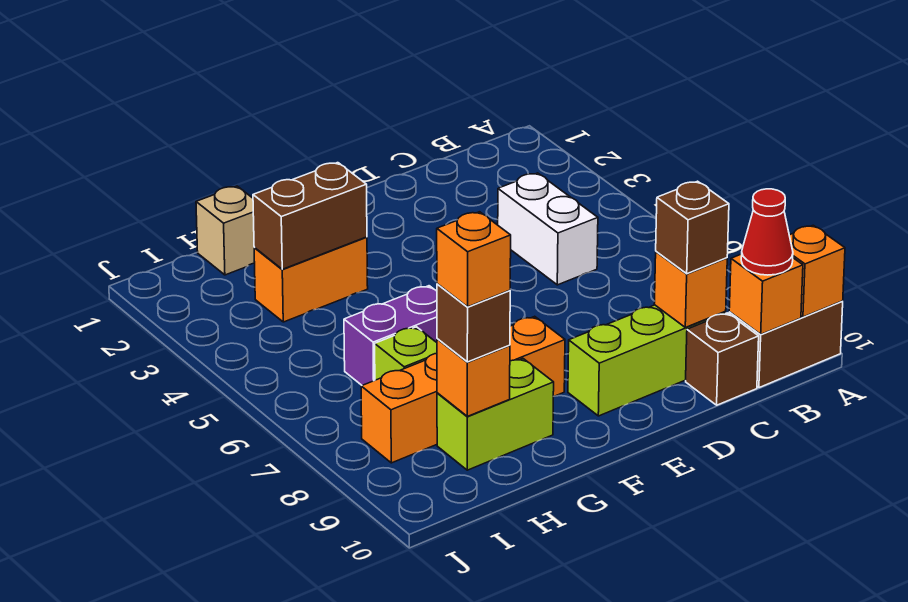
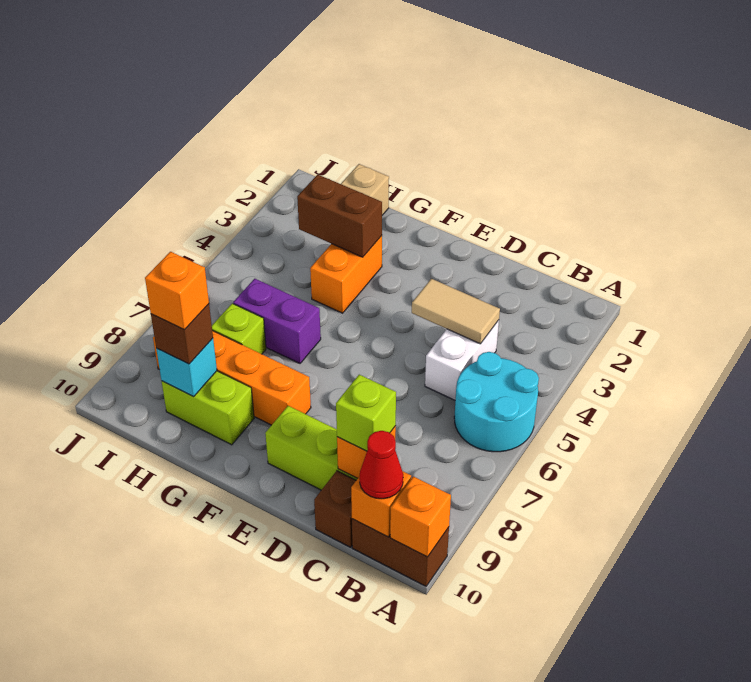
none -> cyan round brick A5:B6 level 1
none -> tan tile C4:D4 level 2
brown brick C9 level 3 -> lime brick C9 level 3
orange brick G3:H3 level 1 -> orange brick G3:G4 level 1
orange brick H9 level 2 -> cyan brick H9 level 2

